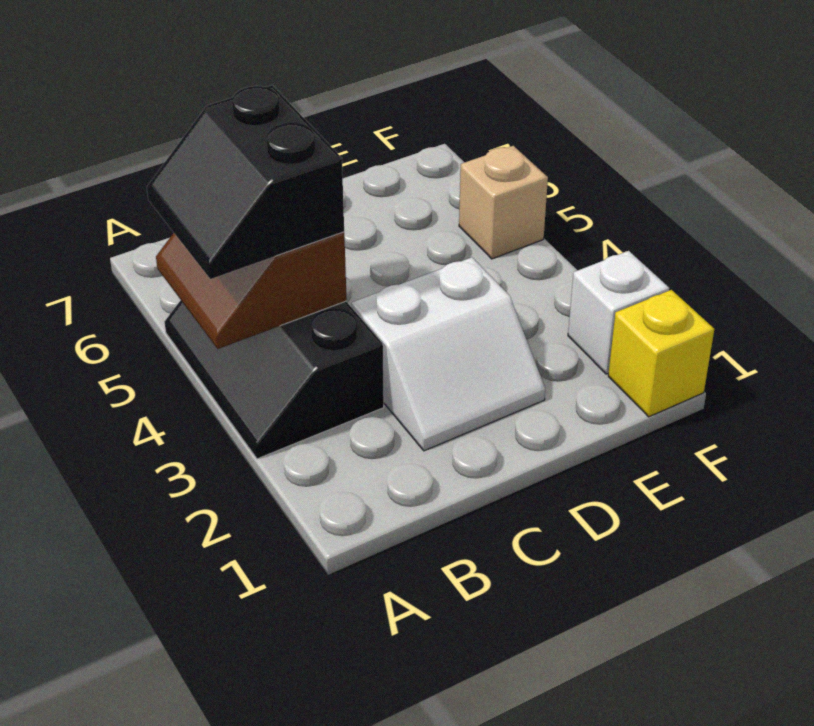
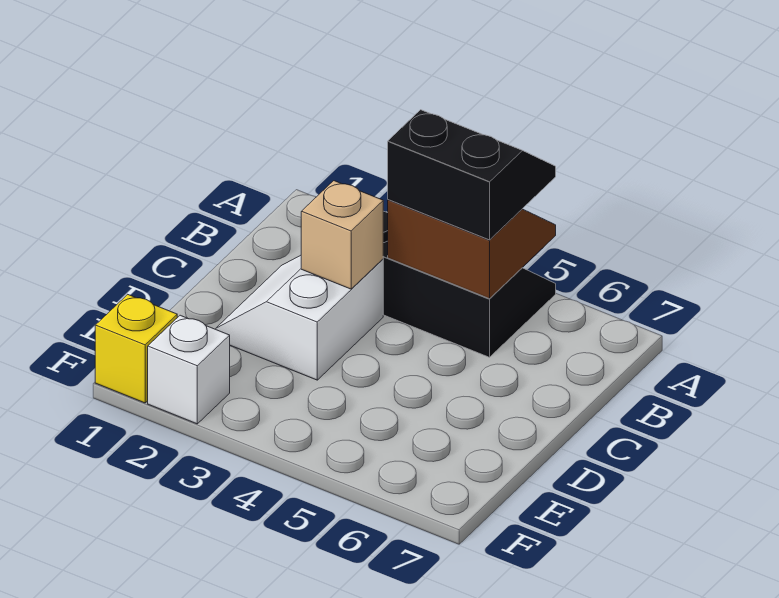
tan brick F5 level 1 -> tan brick C3 level 2

